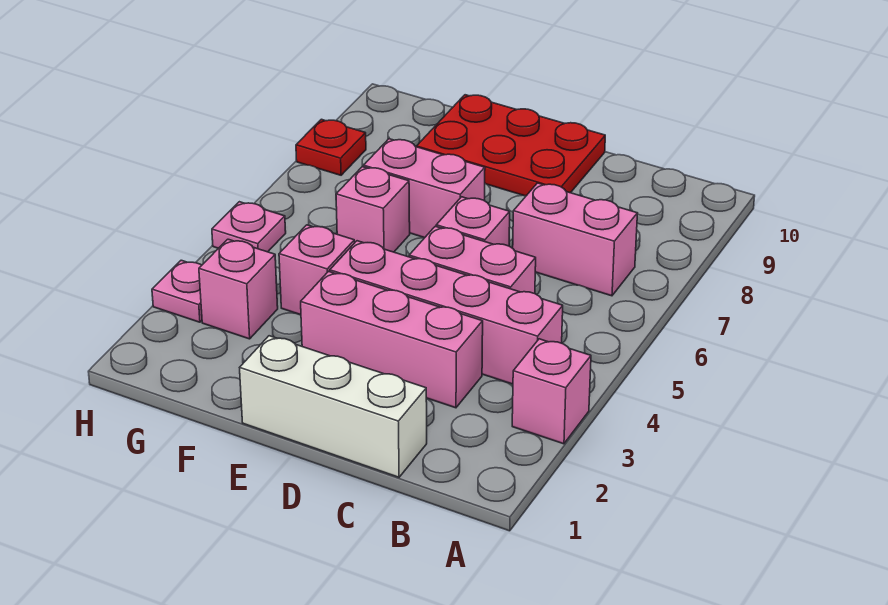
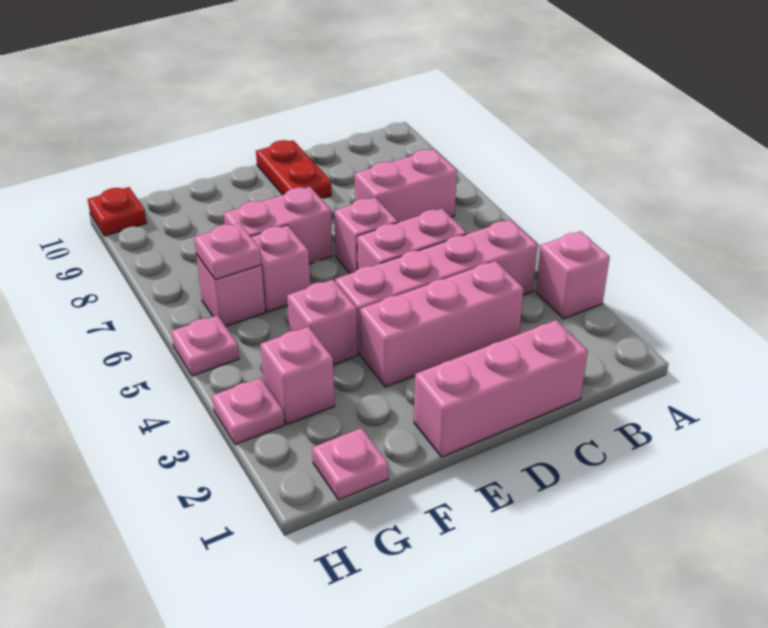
white brick C1:E1 level 1 -> pink brick C1:E1 level 1
red plate D9:F10 level 1 -> red plate D9:D10 level 1
none -> pink plate G1 level 1
none -> pink brick G6 level 1
none -> pink plate G6 level 2
red plate H8 level 1 -> red plate H10 level 1

